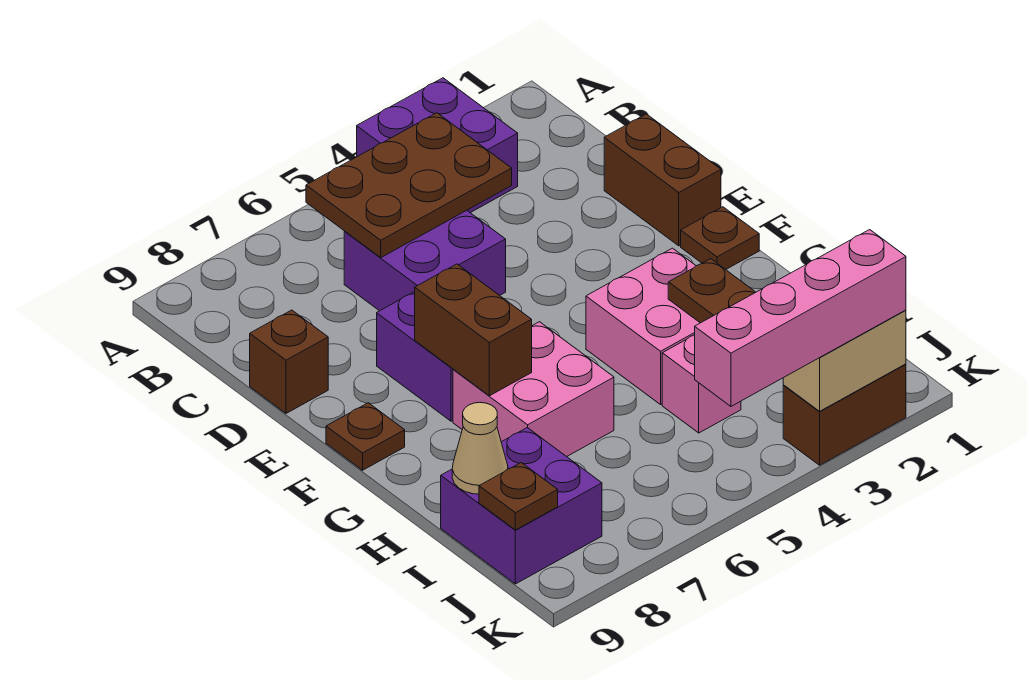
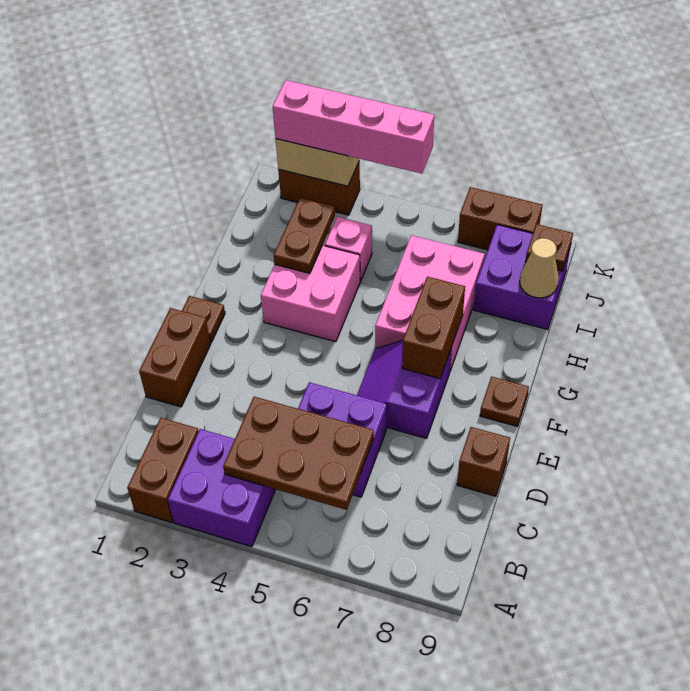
none -> brown brick A2:B2 level 1
pink brick G6:H7 level 1 -> pink brick G6:I7 level 1
none -> brown brick K7:K8 level 1

